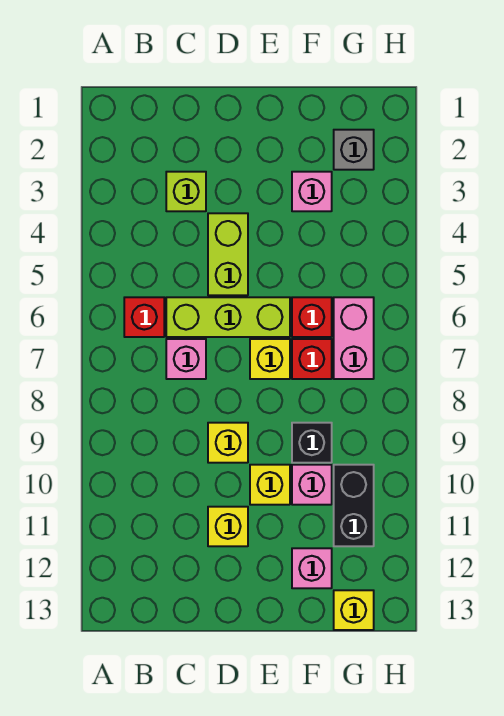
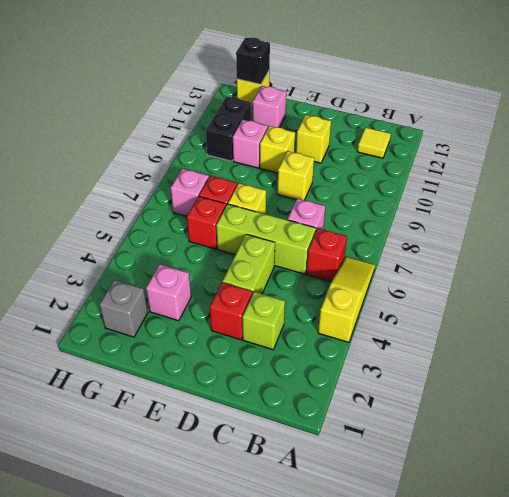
none -> yellow slope A4:A6 level 1 top 4
none -> yellow tile B12 level 1
none -> red brick D3 level 1
black brick F9 level 1 -> black brick G13 level 2
pink brick G6:G7 level 1 -> pink brick G7 level 1

